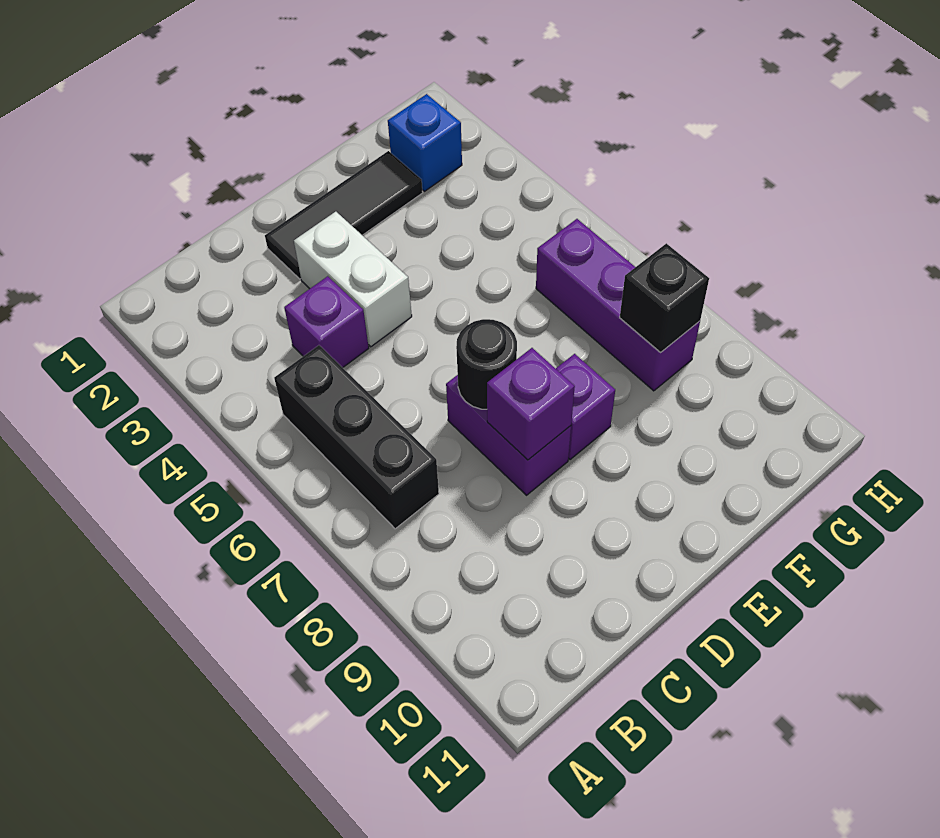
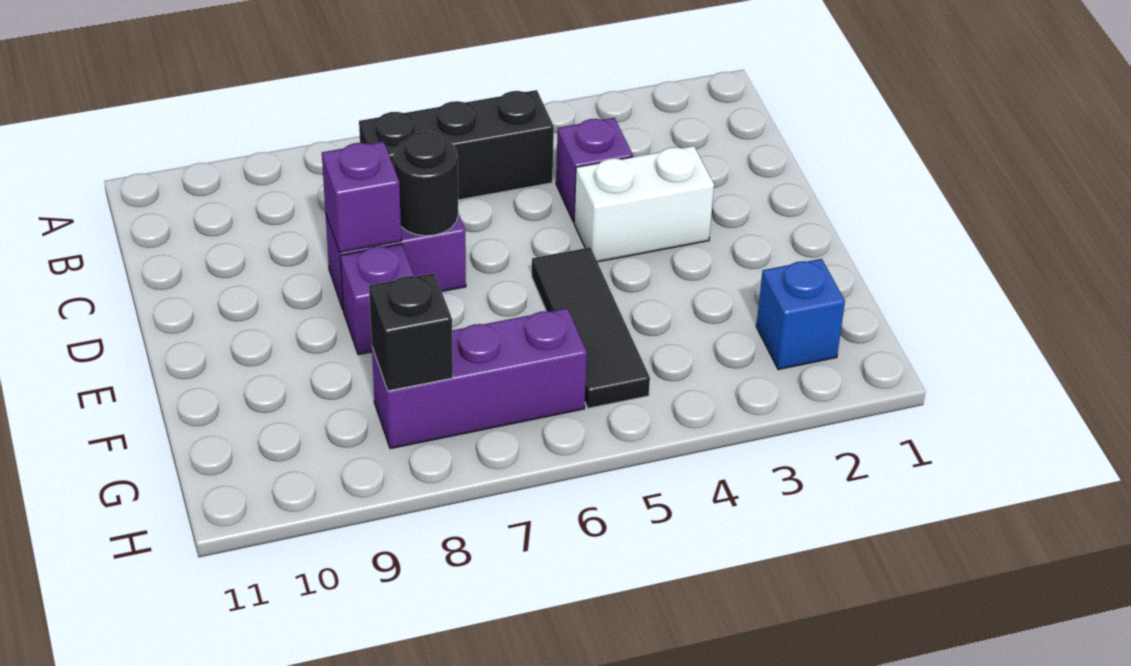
black tile D2:F2 level 1 -> black tile E5:G5 level 1

